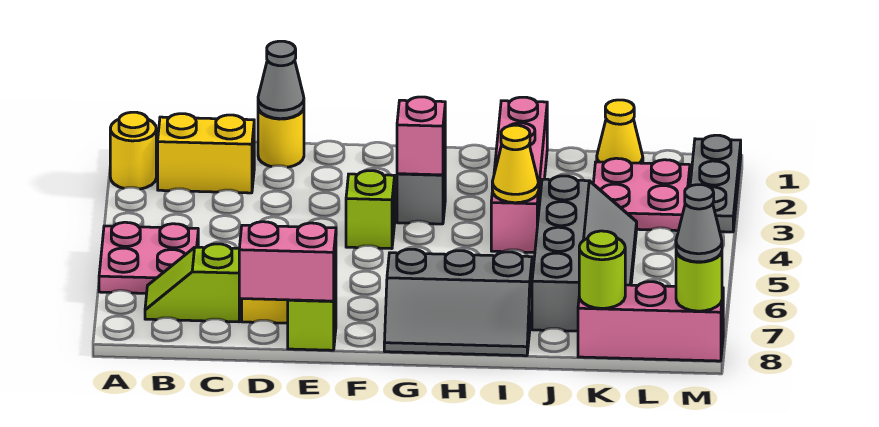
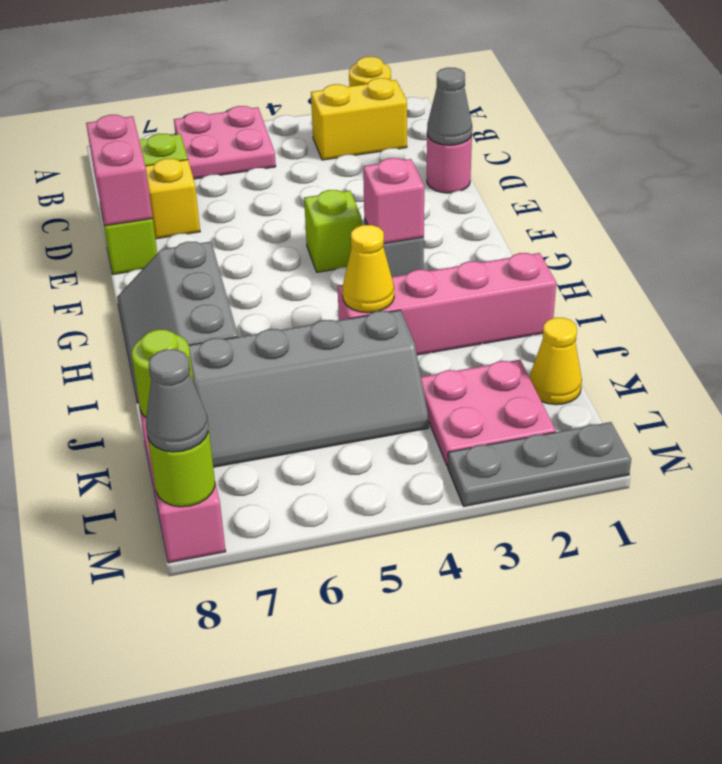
yellow brick B2:C2 level 1 -> yellow brick B2:B3 level 1
yellow round brick D1 level 1 -> pink round brick D1 level 1

